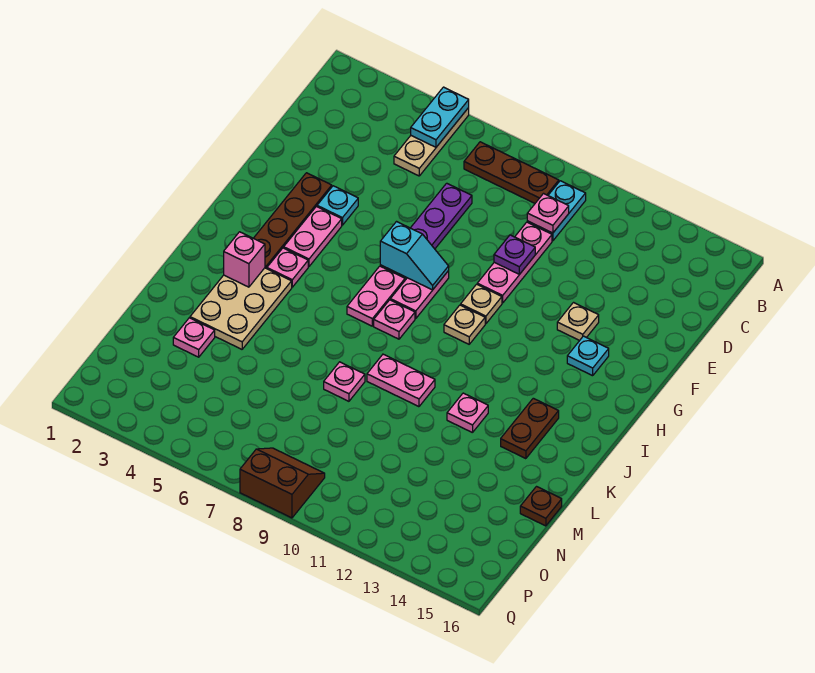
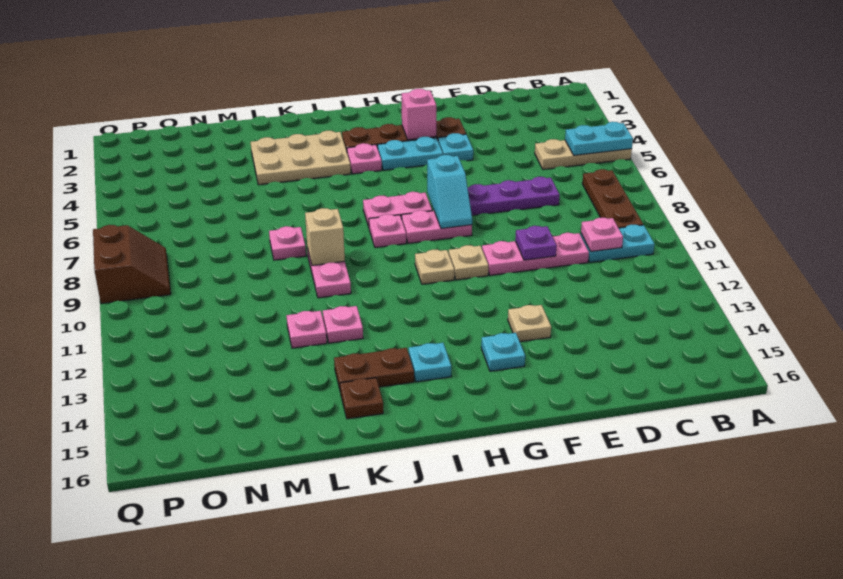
pink plate G4:H4 level 1 -> cyan plate G4:H4 level 1
none -> cyan plate I14 level 1
pink brick J3 level 2 -> pink brick G3 level 2
none -> tan brick K9 level 2
pink plate M3 level 1 -> pink plate L12 level 1
brown plate M16 level 1 -> brown plate K15 level 1

